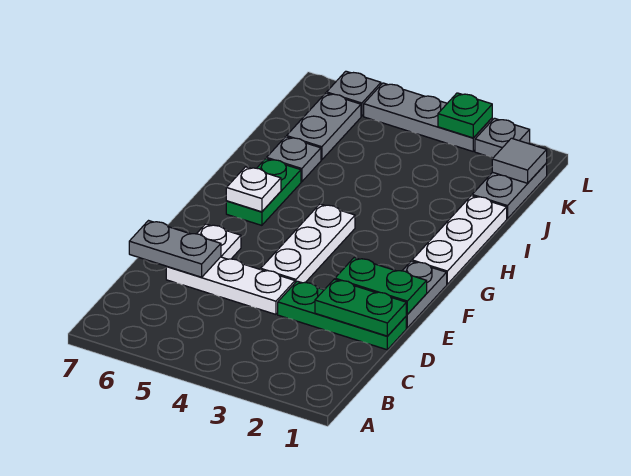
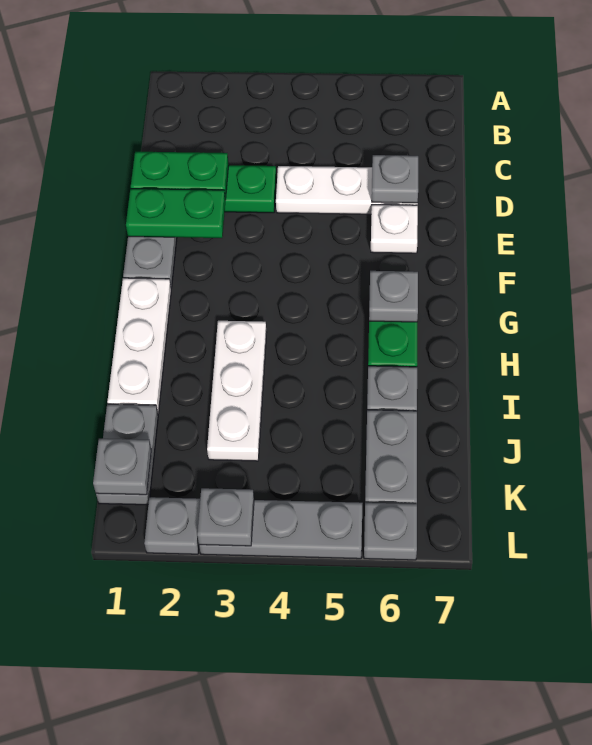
grey plate D6:D7 level 2 -> grey plate D6 level 2
white plate E4:G4 level 1 -> white plate H3:J3 level 1
white plate G6 level 2 -> grey plate G6 level 2
grey tile K1 level 2 -> grey plate K1 level 2
green plate L3 level 2 -> grey plate L3 level 2

